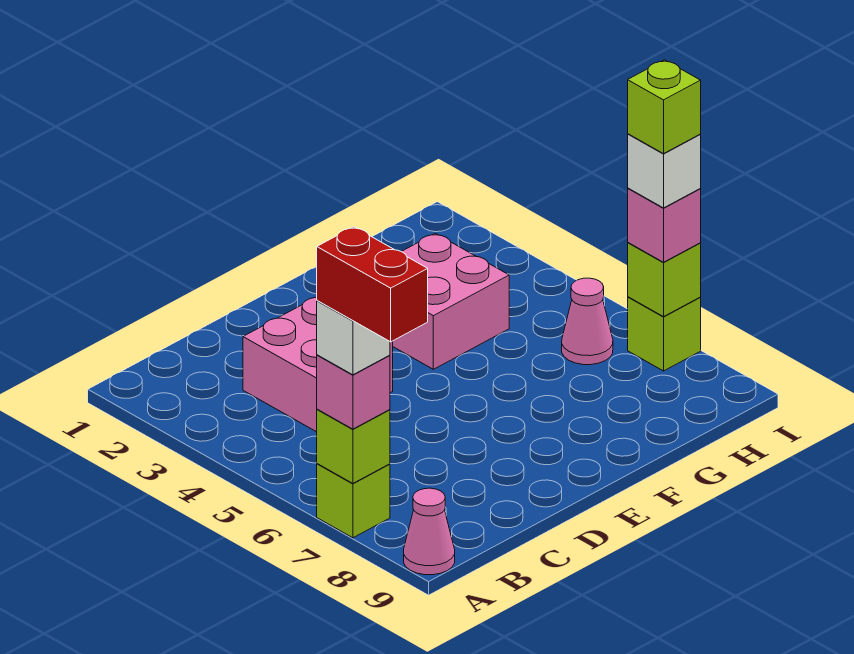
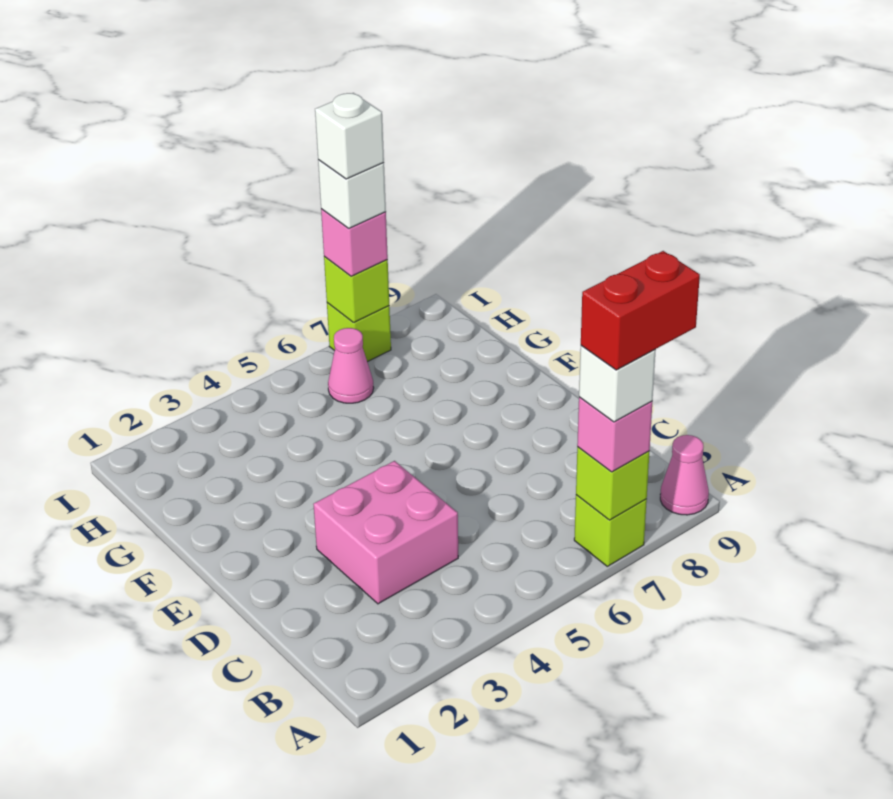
pink brick F3:G4 level 1 -> none
lime brick I7 level 5 -> white brick I7 level 5

